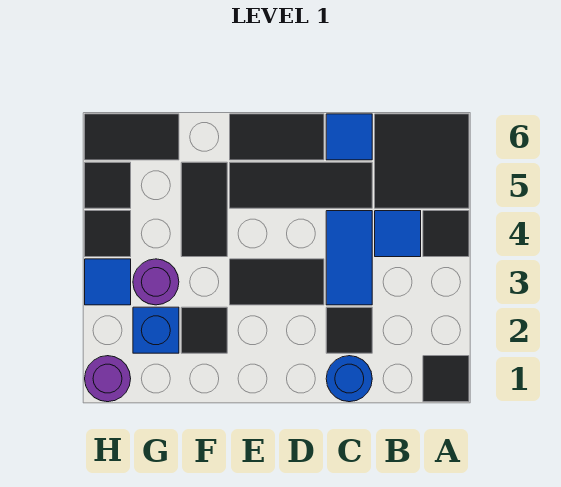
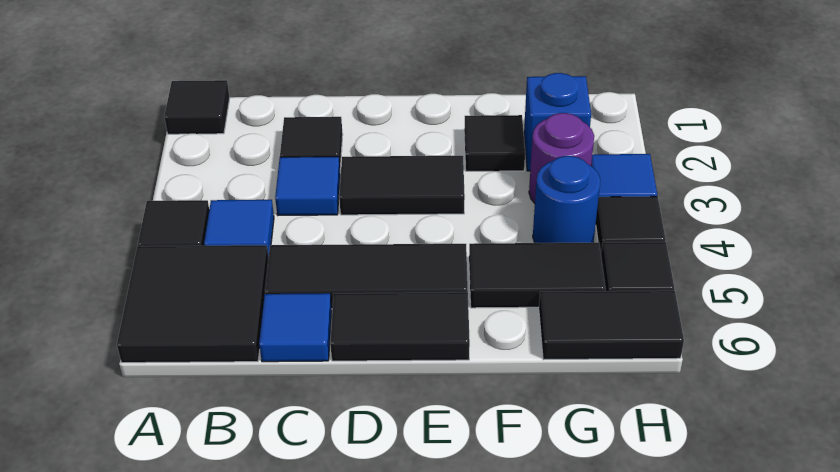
blue round brick C1 level 1 -> blue round brick G4 level 1
blue tile C3:C4 level 1 -> blue tile C3 level 1
black tile F4:F5 level 1 -> black tile F5:G5 level 1
purple round brick H1 level 1 -> none

